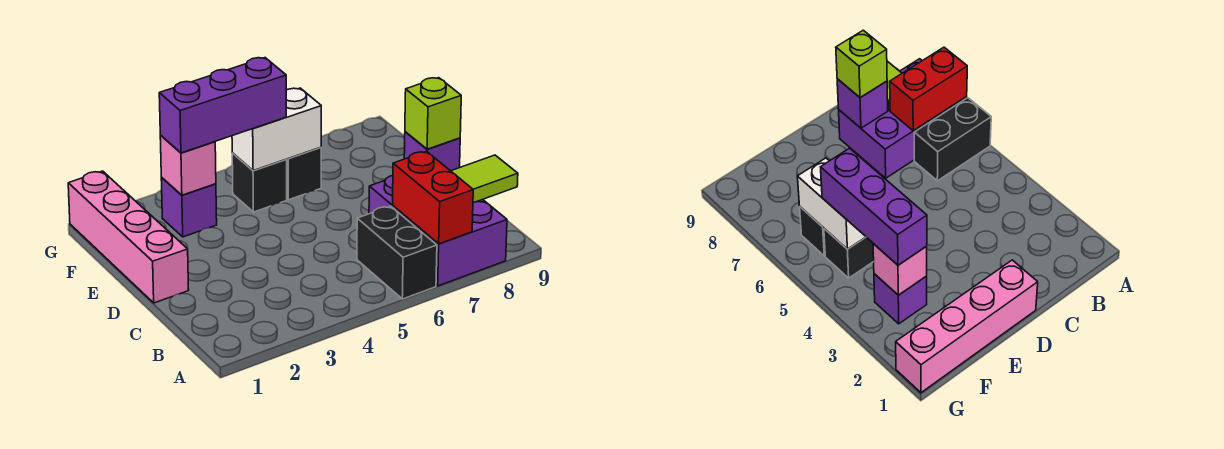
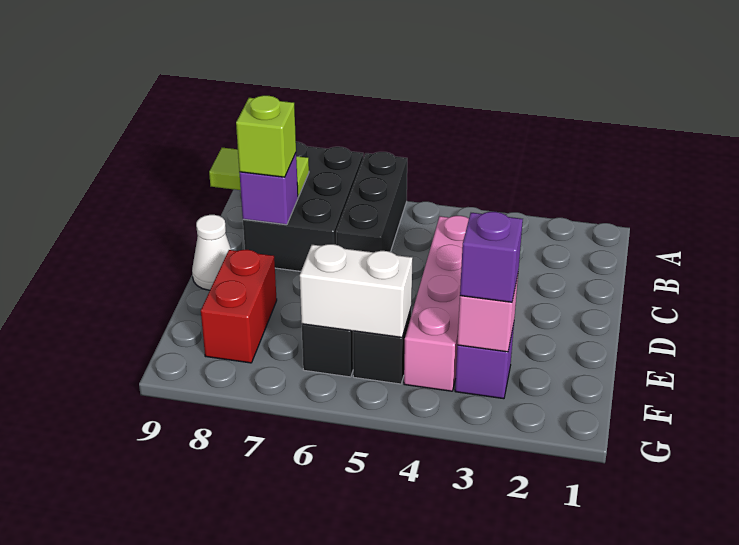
black brick A6:B6 level 1 -> black brick A6:C6 level 1
purple brick A7:C8 level 1 -> black brick A7:C8 level 1
red brick A7:B7 level 2 -> red brick E8:F8 level 1
pink brick D1:G1 level 1 -> pink brick C4:F4 level 1
none -> white cone D9 level 1
purple brick F3:F5 level 3 -> purple brick F3 level 3

